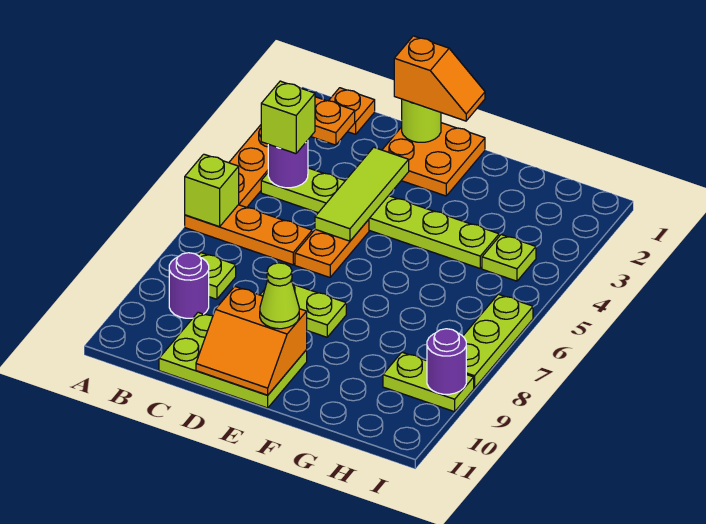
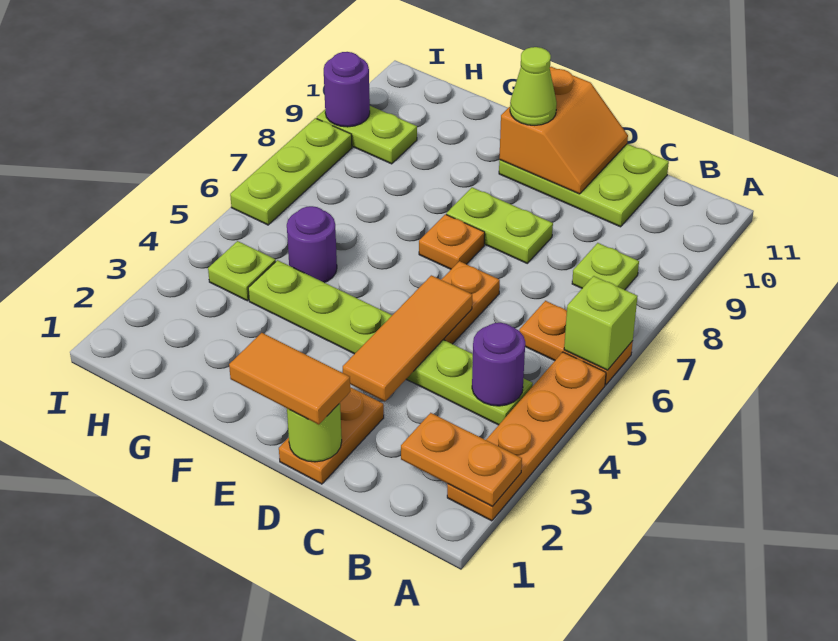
orange plate A6:C6 level 1 -> orange plate A6:B6 level 1
orange plate B1 level 1 -> orange plate E7 level 1
lime brick B4 level 3 -> none
purple round brick B9 level 1 -> purple round brick G5 level 1
orange plate D1:E2 level 1 -> orange plate D1:D2 level 1
orange slope D1:E1 level 3 top D -> orange tile D1:E1 level 3
lime tile D3:D5 level 2 -> orange tile D3:D5 level 2
orange slope D10:E11 level 2 top 10 -> orange slope D10:E11 level 2 top E

